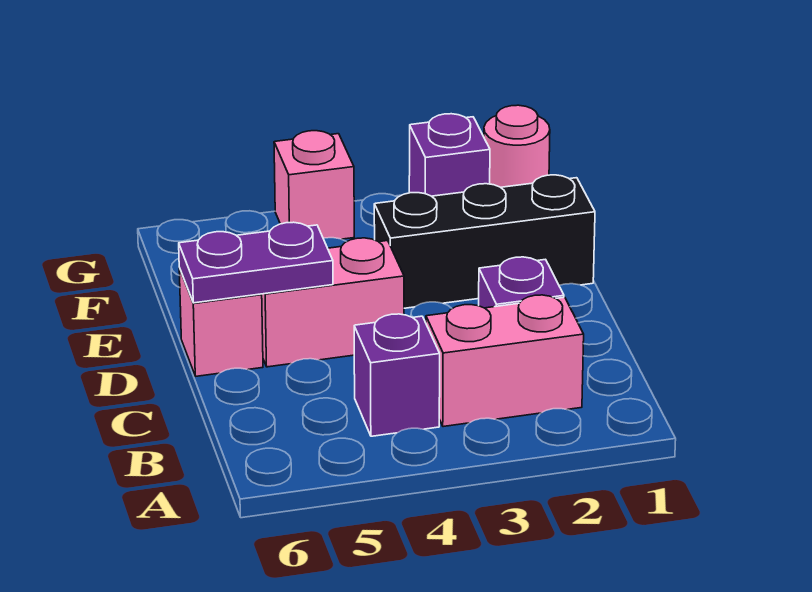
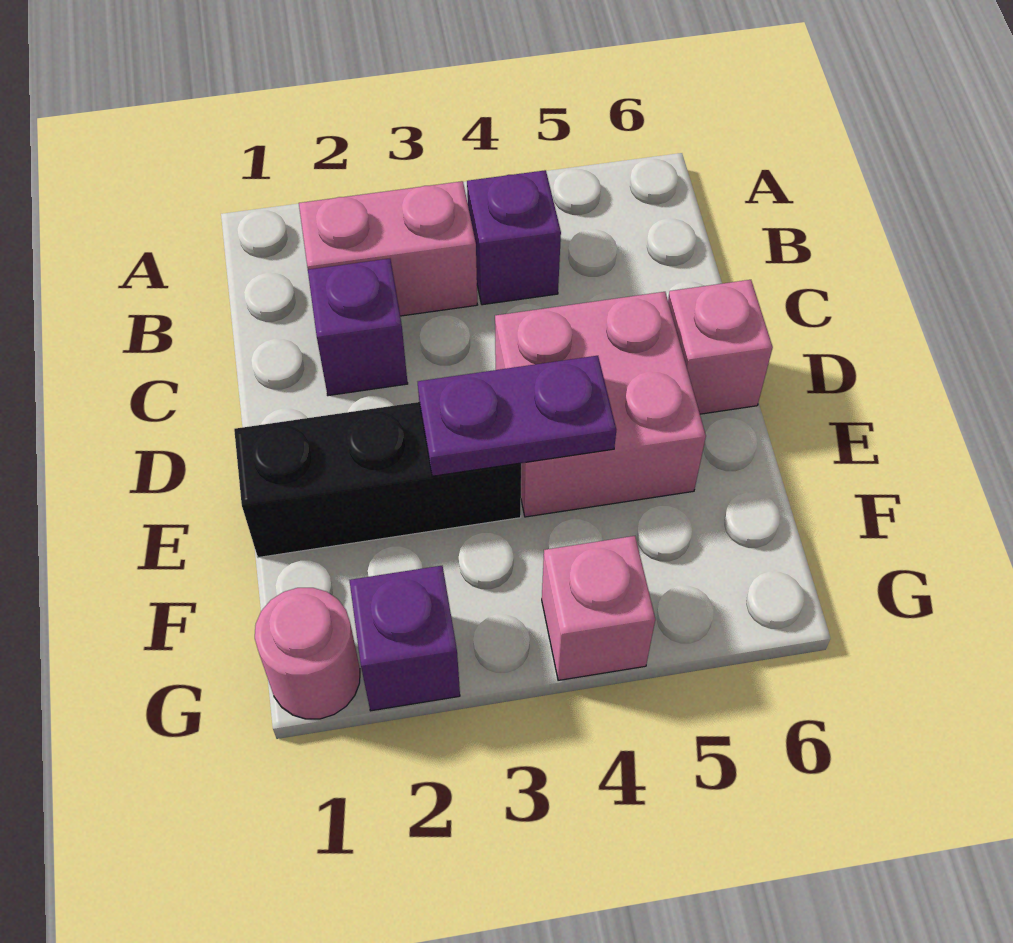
pink brick D4:D5 level 1 -> pink brick D4:E5 level 1
purple plate D5:D6 level 2 -> purple plate E3:E4 level 2

